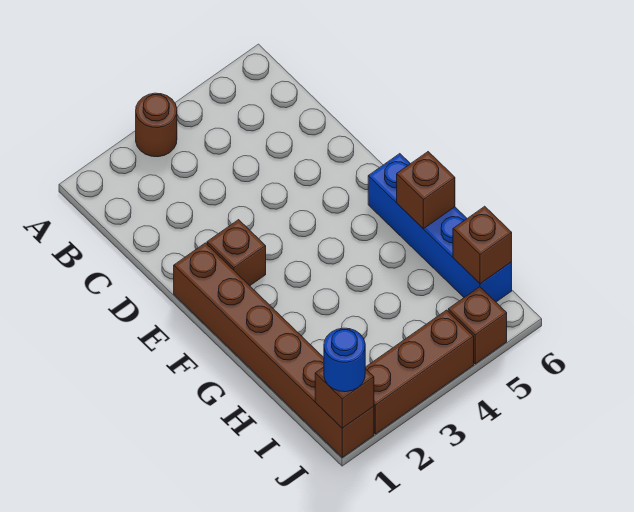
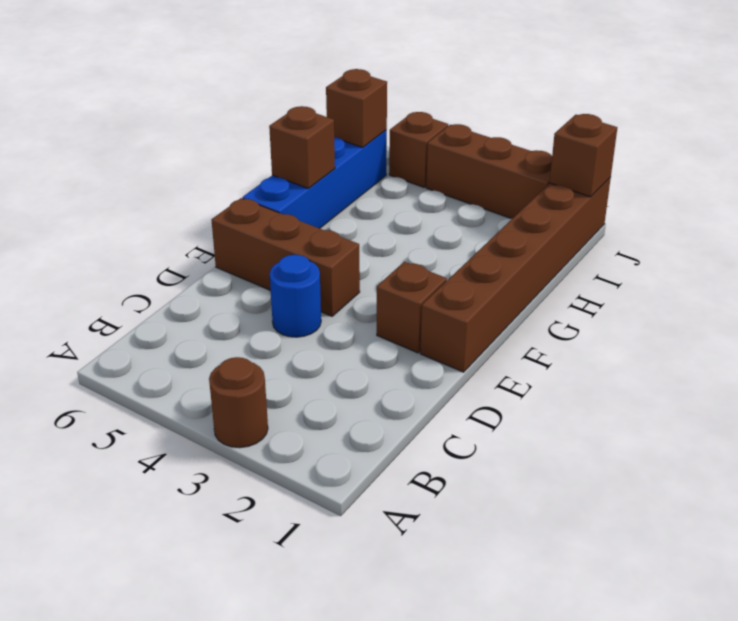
none -> brown brick E4:E6 level 1
blue round brick J1 level 3 -> blue round brick D4 level 1

